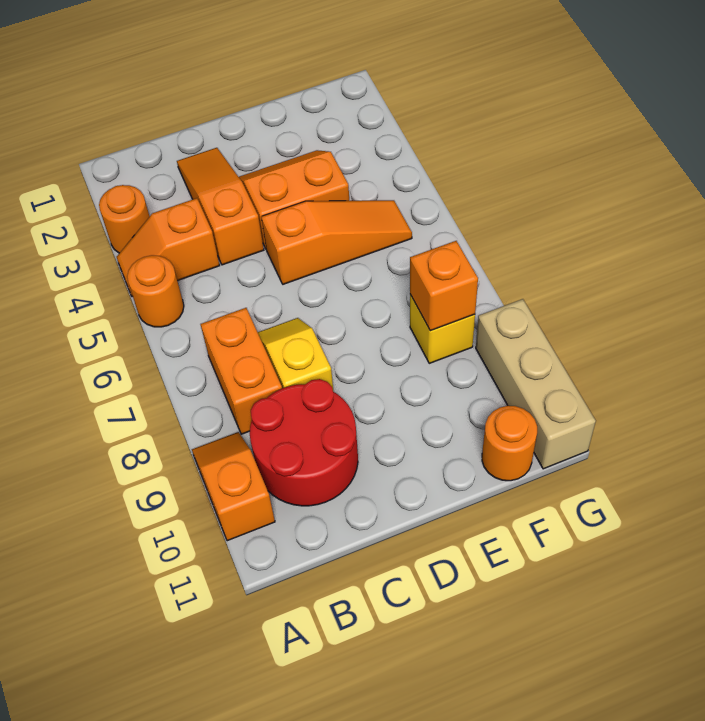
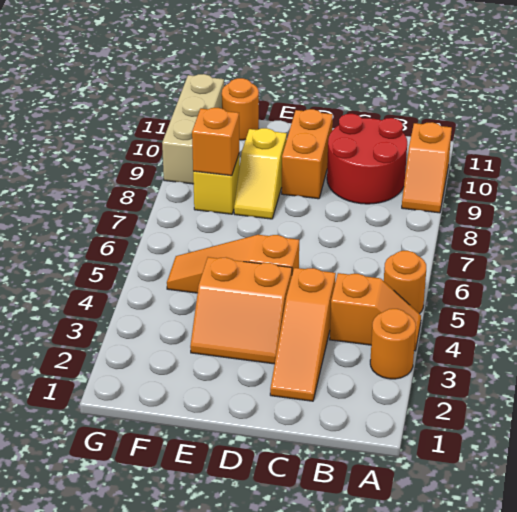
orange brick B7:B8 level 1 -> orange brick D9:D10 level 1
yellow slope C7:C8 level 1 top 8 -> yellow slope E8:E9 level 1 top 9

